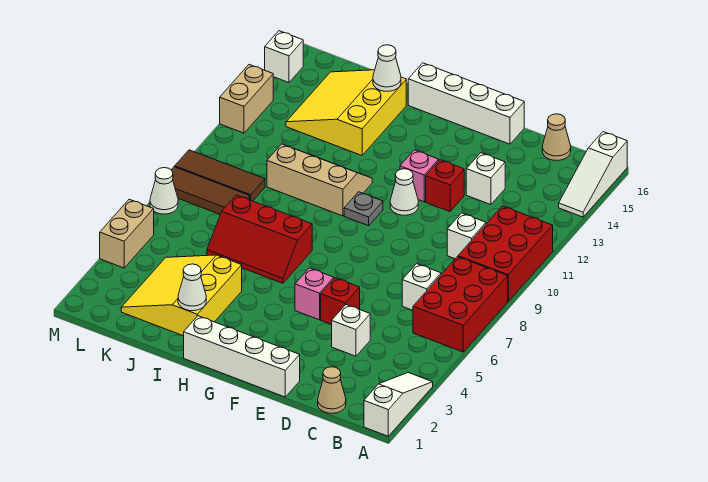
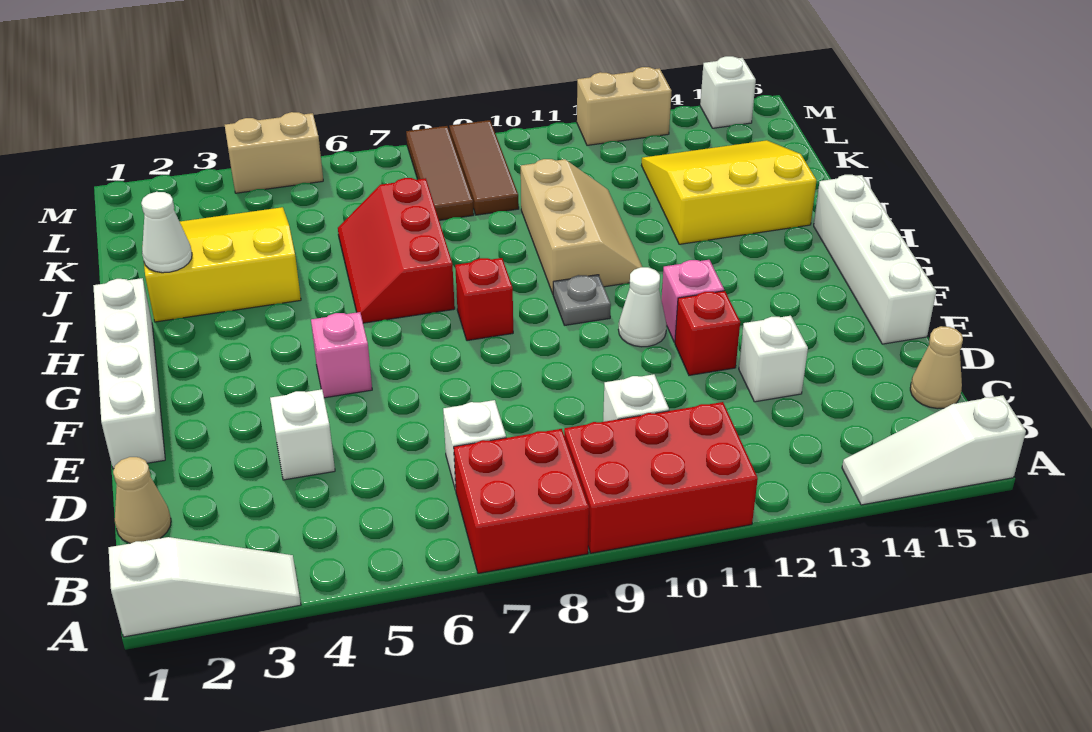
red brick A6:B8 level 1 -> red brick A7:B8 level 1
red brick E5 level 1 -> red brick G8 level 1
white cone I15 level 2 -> none
white cone M7 level 1 -> none

